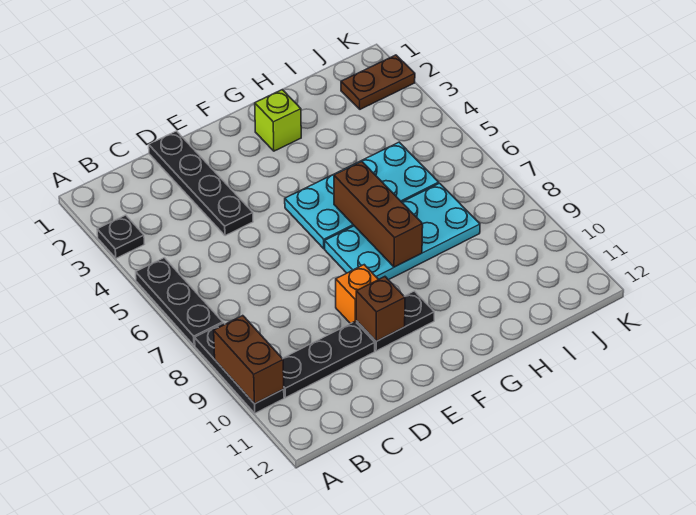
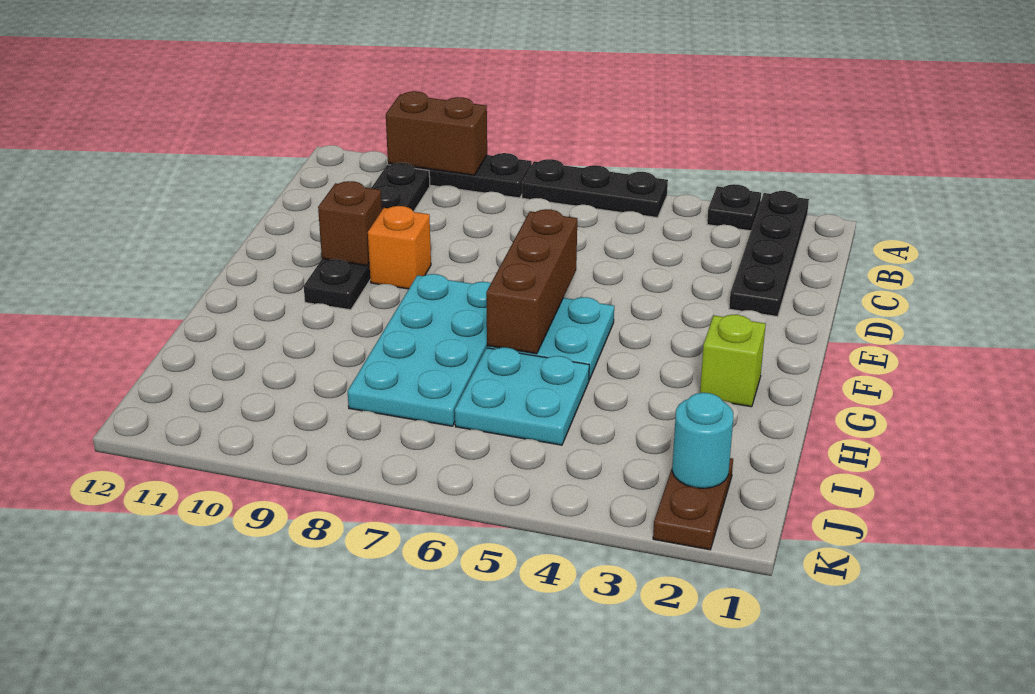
black plate D1:D4 level 1 -> black plate A2:D2 level 1
brown brick G6:G8 level 2 -> brown brick E6:G6 level 2
none -> cyan round brick J2 level 2

